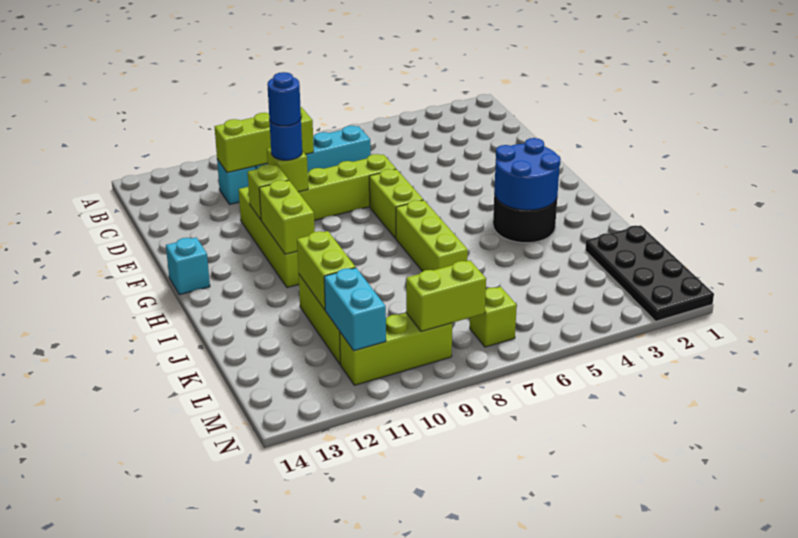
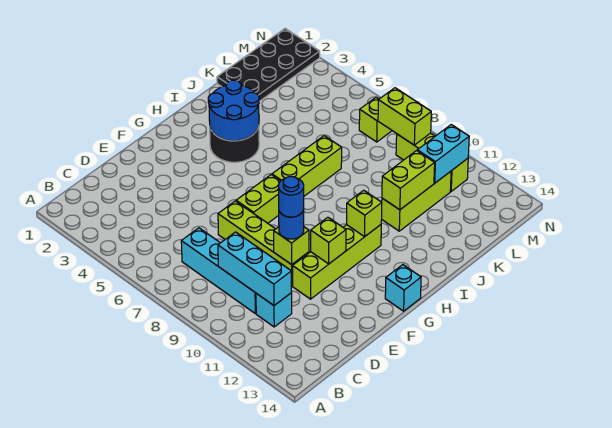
lime brick C9:C11 level 2 -> cyan brick C9:C11 level 2
lime brick G11:H11 level 2 -> lime brick H11 level 2

